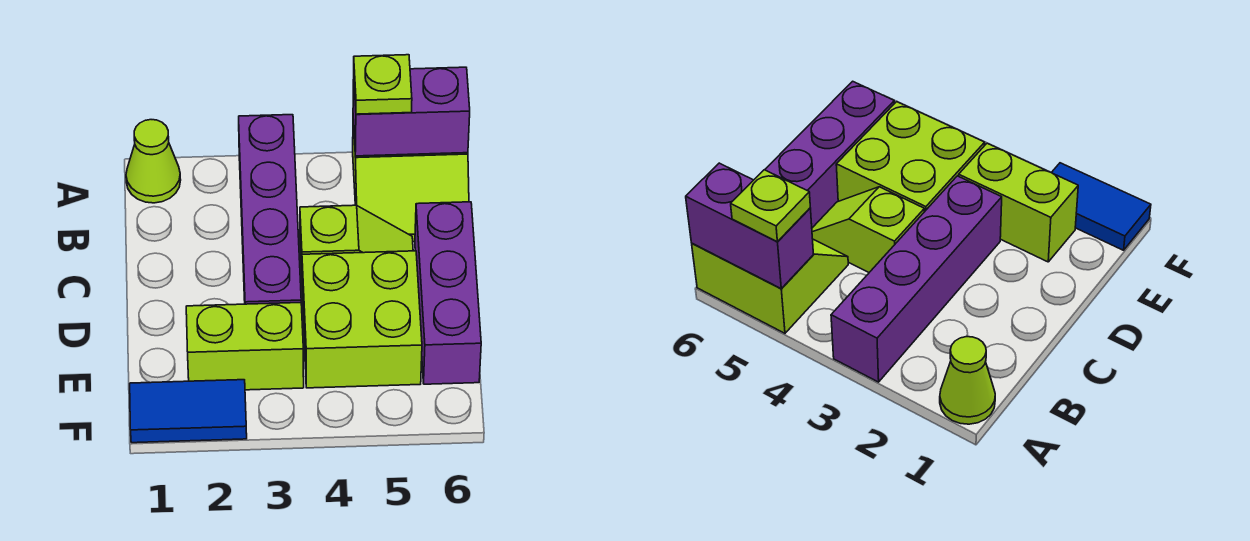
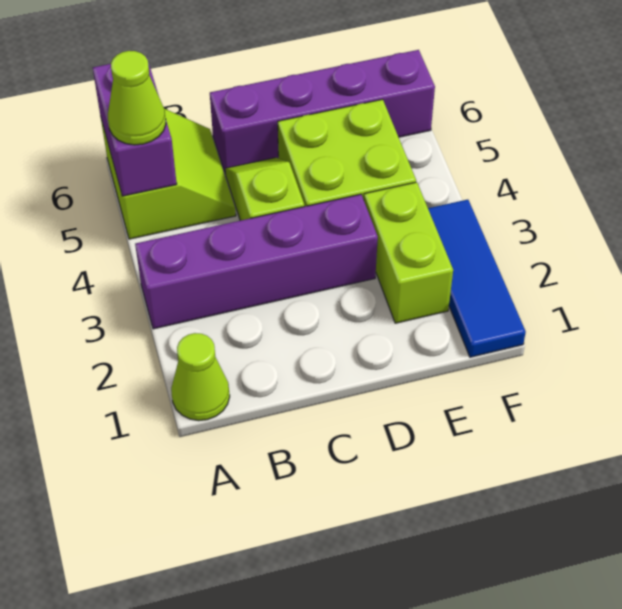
lime plate A5 level 3 -> lime cone A5 level 3
purple brick C6:E6 level 1 -> purple brick C6:F6 level 1
blue tile F1:F2 level 1 -> blue tile F1:F3 level 1

